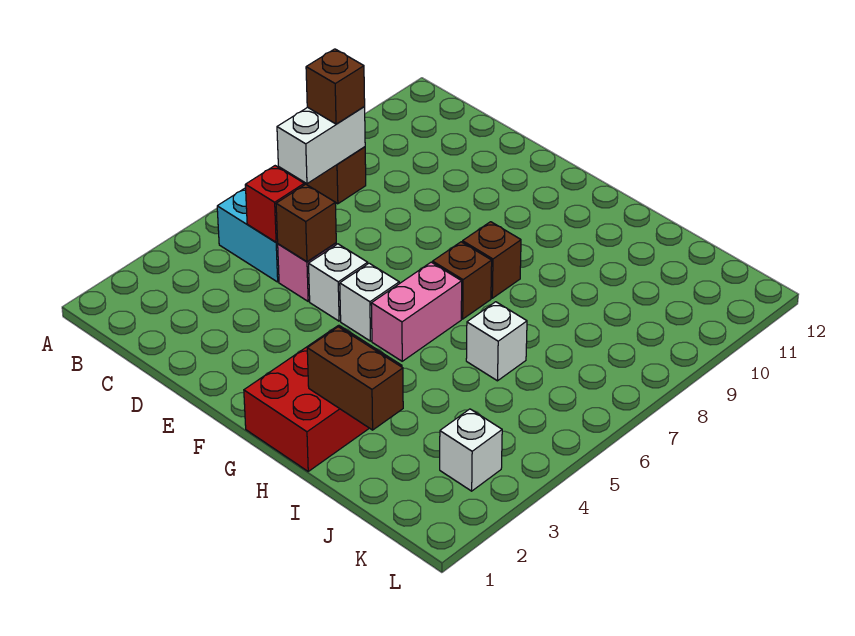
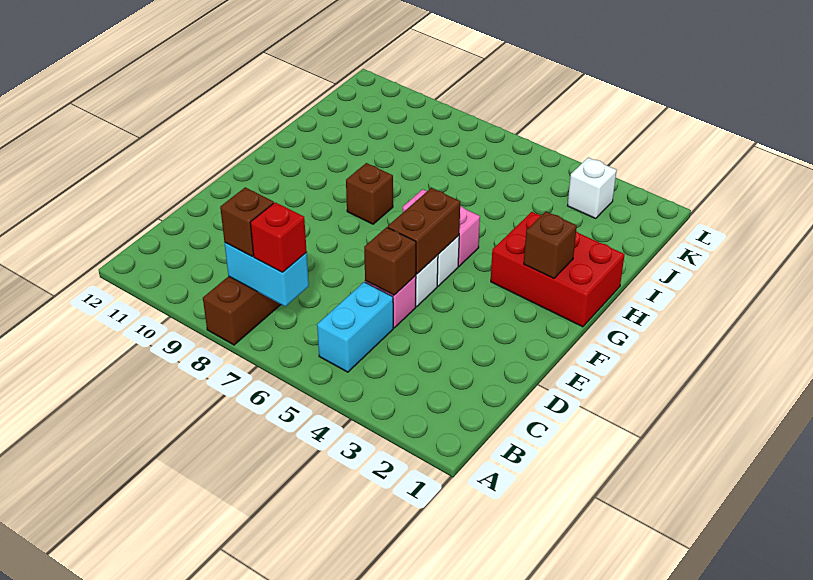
white brick B7:B8 level 2 -> cyan brick B7:B8 level 2
red brick C5 level 2 -> red brick B7 level 3
brown brick G7 level 1 -> brown brick G2 level 2
brown brick H2:I2 level 2 -> brown brick E5:F5 level 2
white brick I6 level 1 -> none

